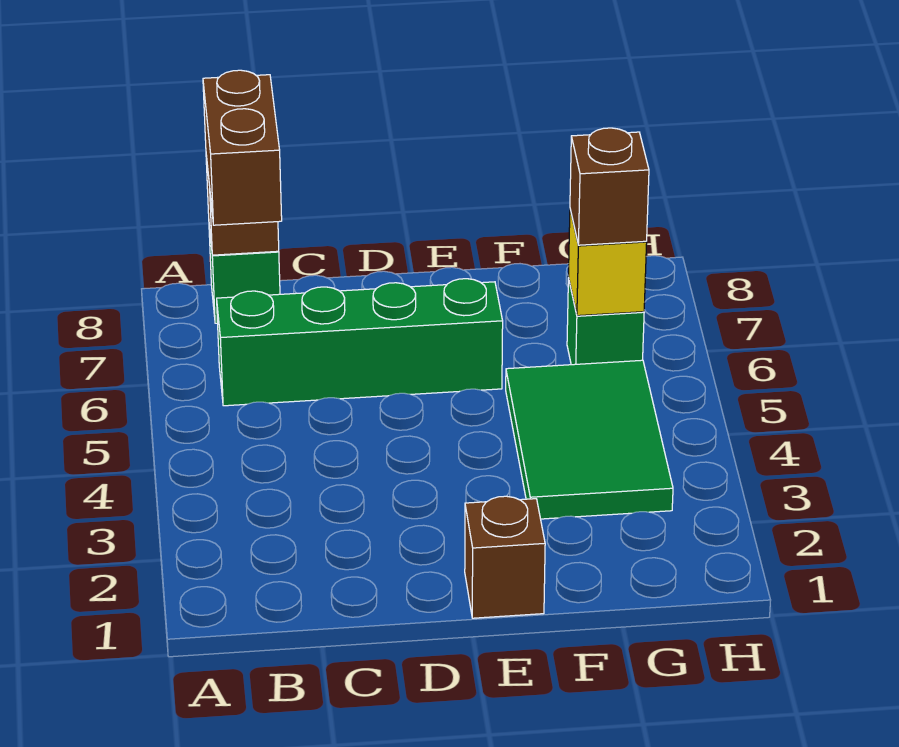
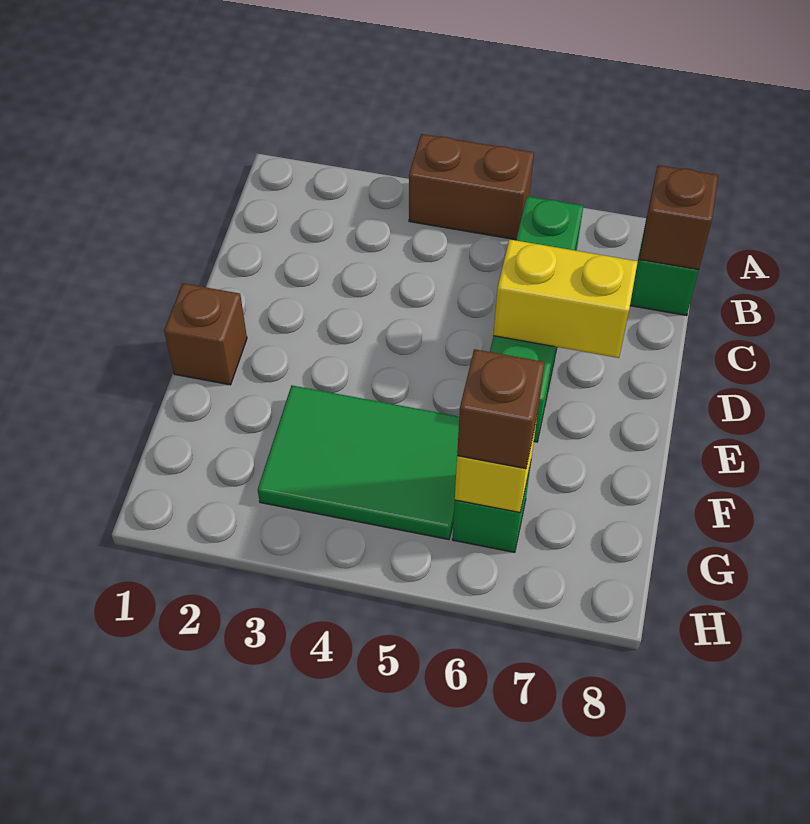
brown brick B7:B8 level 3 -> brown brick A4:A5 level 1
none -> yellow brick D6:D7 level 2

